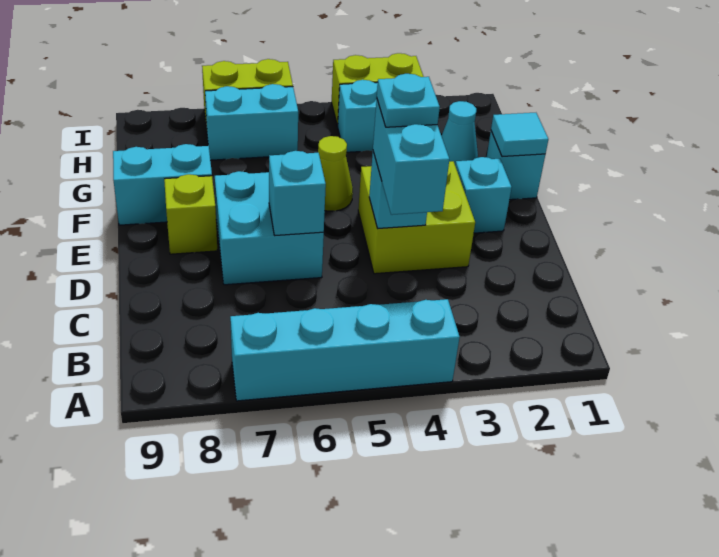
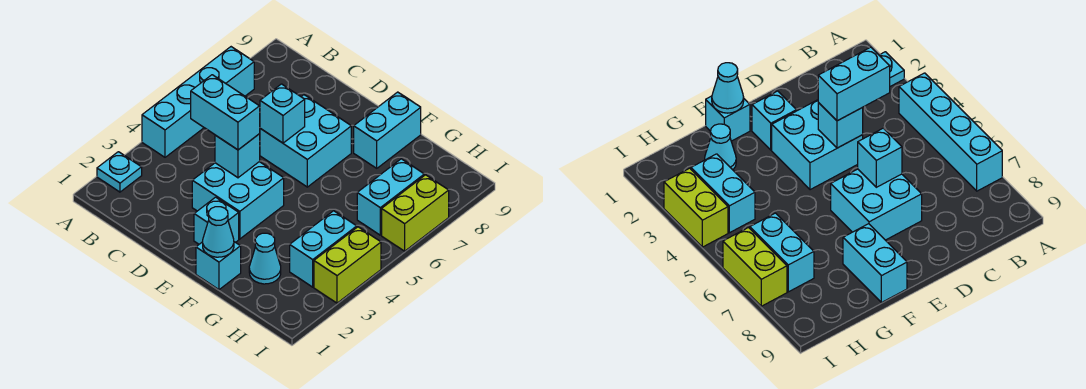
lime brick D3:E4 level 1 -> cyan brick D3:E4 level 1
cyan plate D4 level 4 -> cyan plate A2 level 1
lime brick E8 level 1 -> none
cyan tile F1 level 2 -> cyan cone F1 level 2
lime cone F5 level 1 -> none

